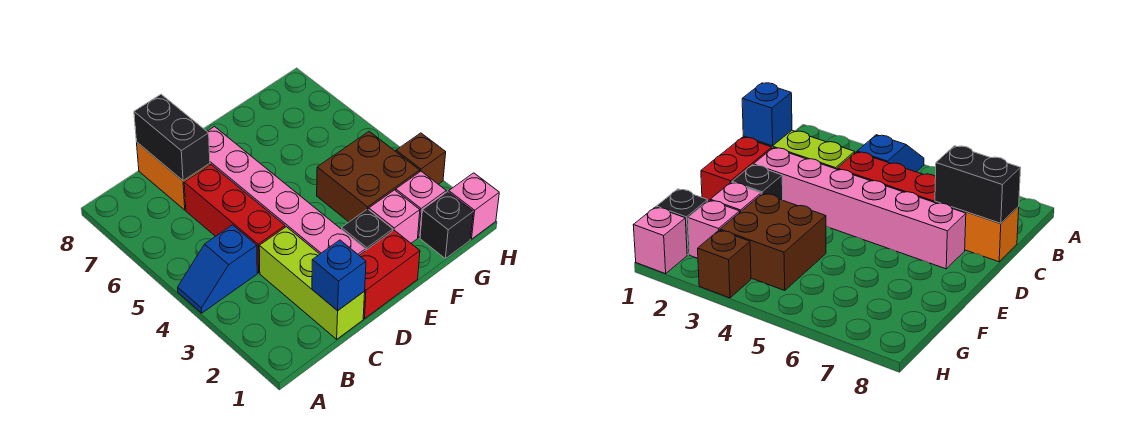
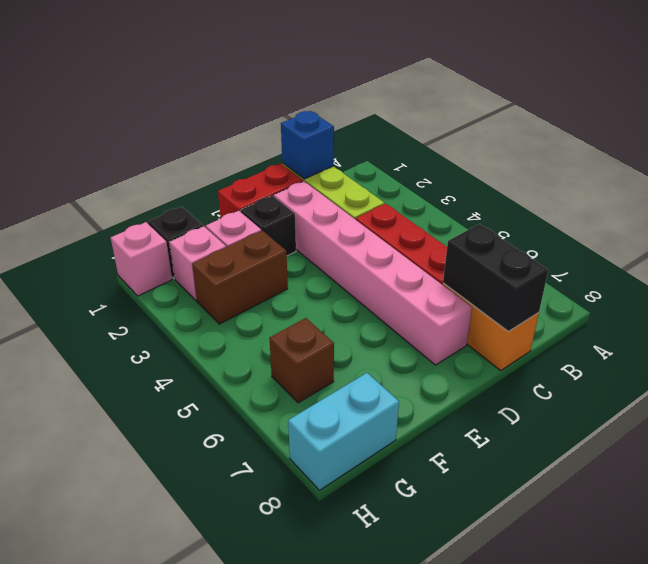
blue slope A4:B4 level 1 top B -> none
brown brick F3:G4 level 1 -> brown brick F3:G3 level 1
none -> cyan brick G8:H8 level 1
brown brick H3 level 1 -> brown brick G6 level 1

